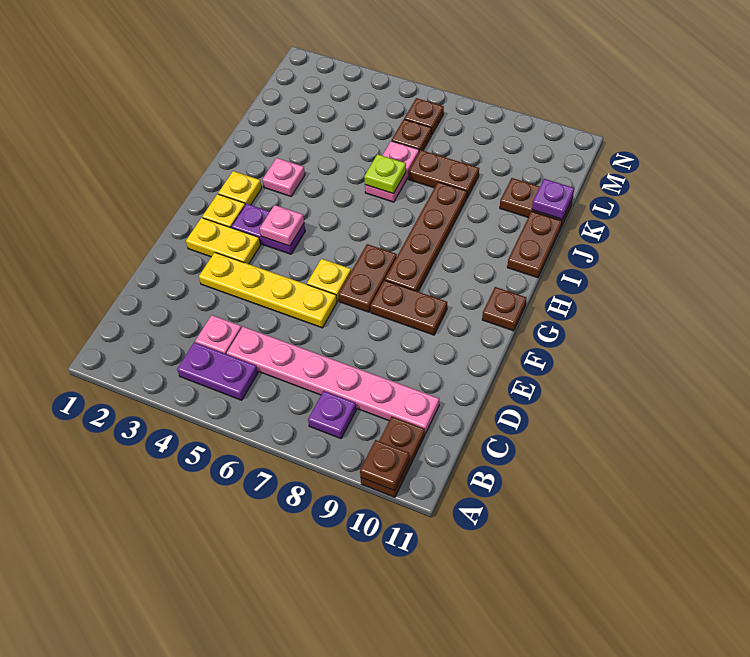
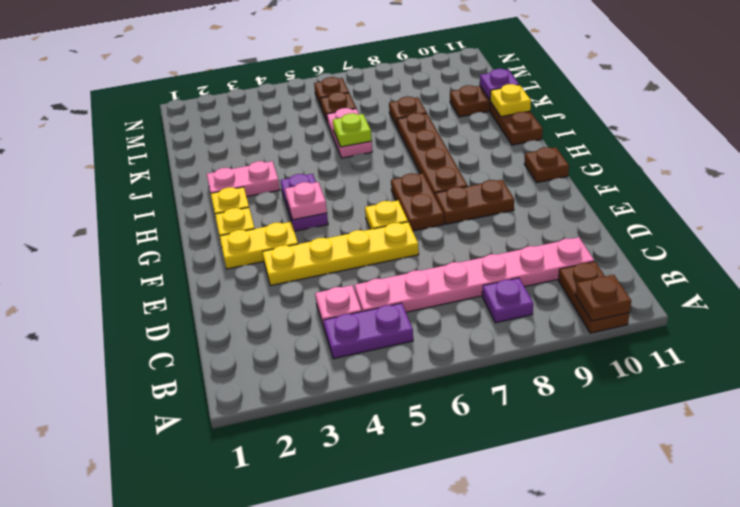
purple plate G3:G4 level 1 -> purple plate G4:H4 level 1
pink plate I3 level 1 -> pink plate I2:I3 level 1
none -> yellow plate J11 level 2
brown plate K7:K8 level 1 -> brown plate K8 level 1

